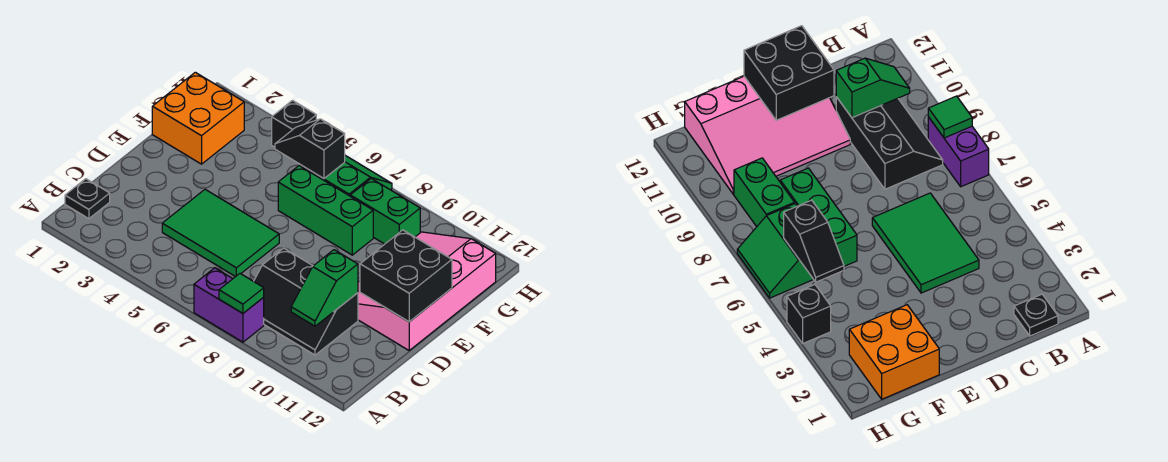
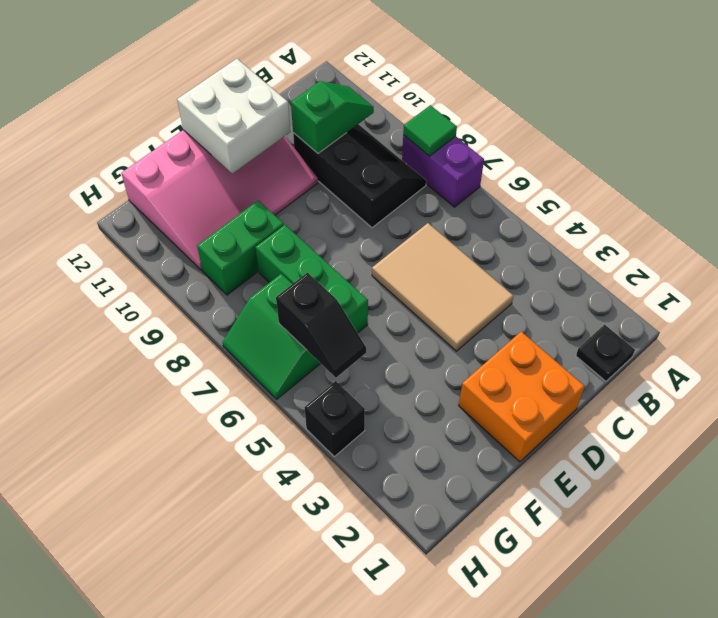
green tile C4:D6 level 1 -> tan tile C4:D6 level 1
black brick D11:E12 level 2 -> white brick D11:E12 level 2
orange brick F1:G2 level 1 -> orange brick D1:E2 level 1
green brick G8:G9 level 1 -> green brick F9:G9 level 1

